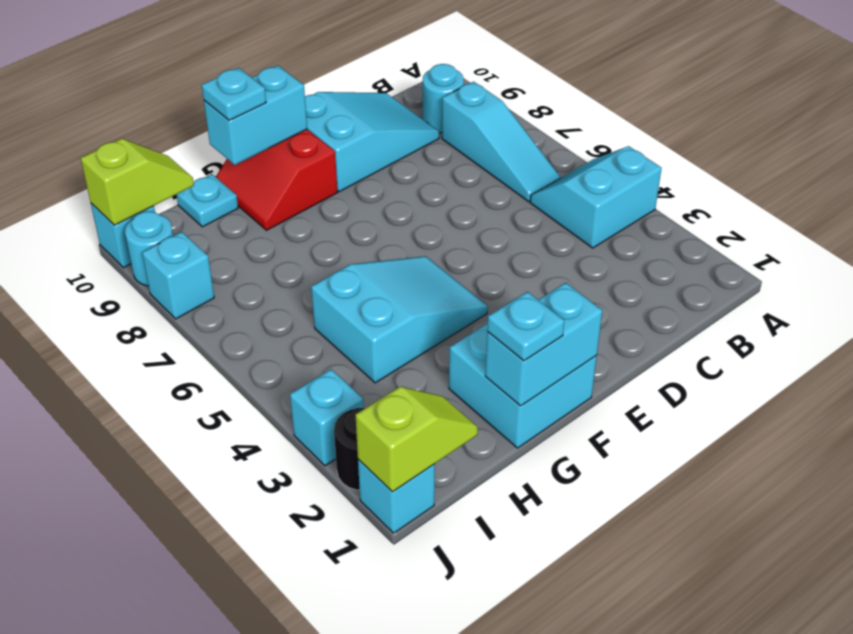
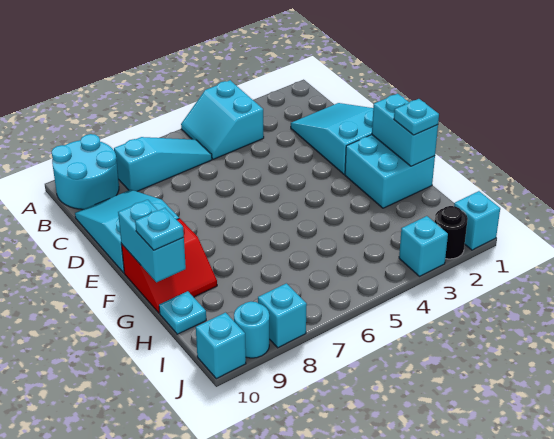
cyan round brick B9 level 1 -> cyan round brick A9:B10 level 1
cyan slope F4:H5 level 1 top H -> cyan slope C1:E2 level 1 top E
lime slope I1:J1 level 2 top J -> none
lime slope I10:J10 level 2 top J -> none

